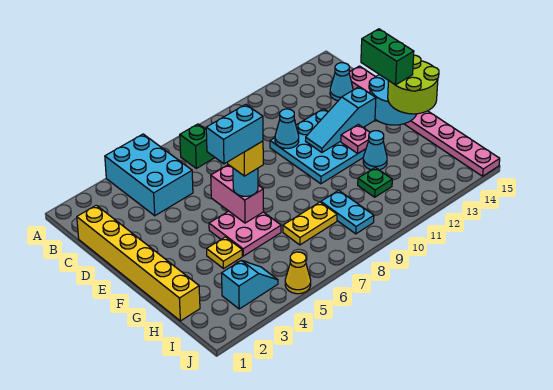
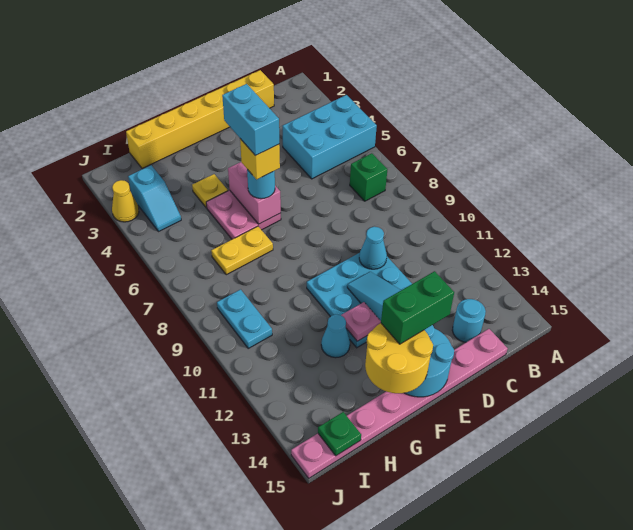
cyan cone C14 level 1 -> cyan round brick C14 level 1
pink brick E6:F6 level 2 -> pink brick F5:F6 level 2
lime round brick F14:G15 level 3 -> yellow round brick F14:G15 level 3
yellow plate H7:H8 level 1 -> yellow plate G7:H7 level 1
cyan plate H9:I9 level 1 -> cyan plate I9:I10 level 1
green plate H11 level 1 -> green plate I15 level 2
yellow cone J5 level 1 -> yellow cone J3 level 1

